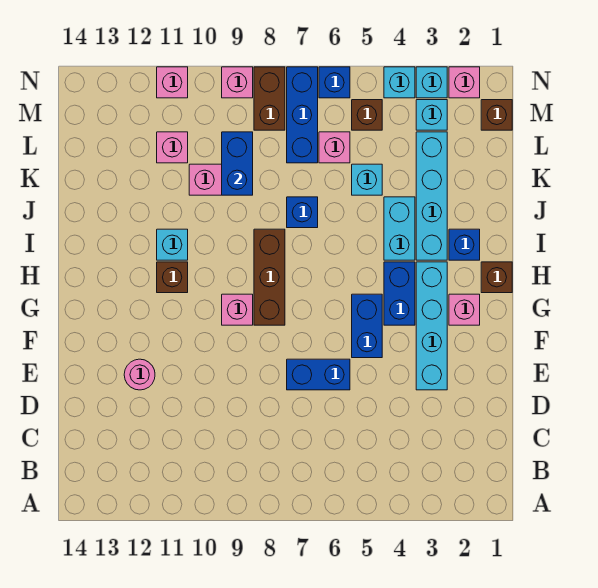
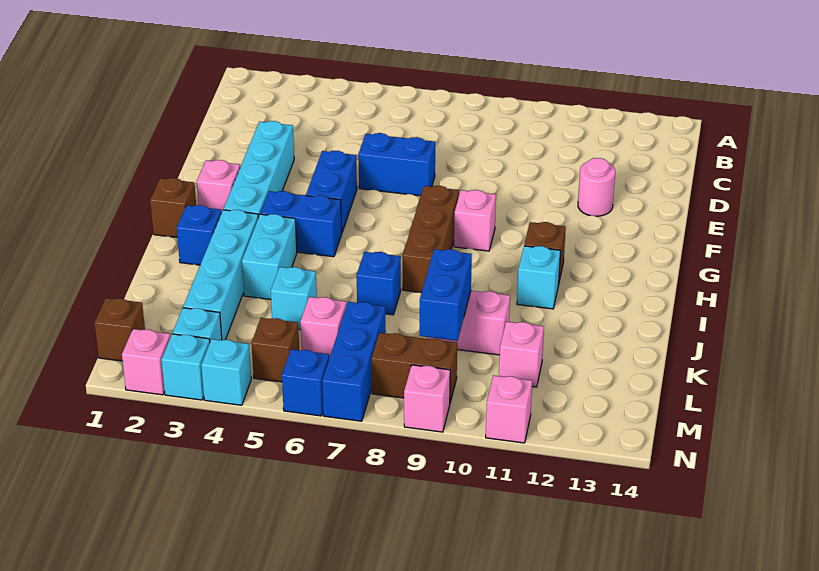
blue brick G4:H4 level 1 -> blue brick H4:H5 level 1
brown brick M8:N8 level 1 -> brown brick M8:M9 level 1

